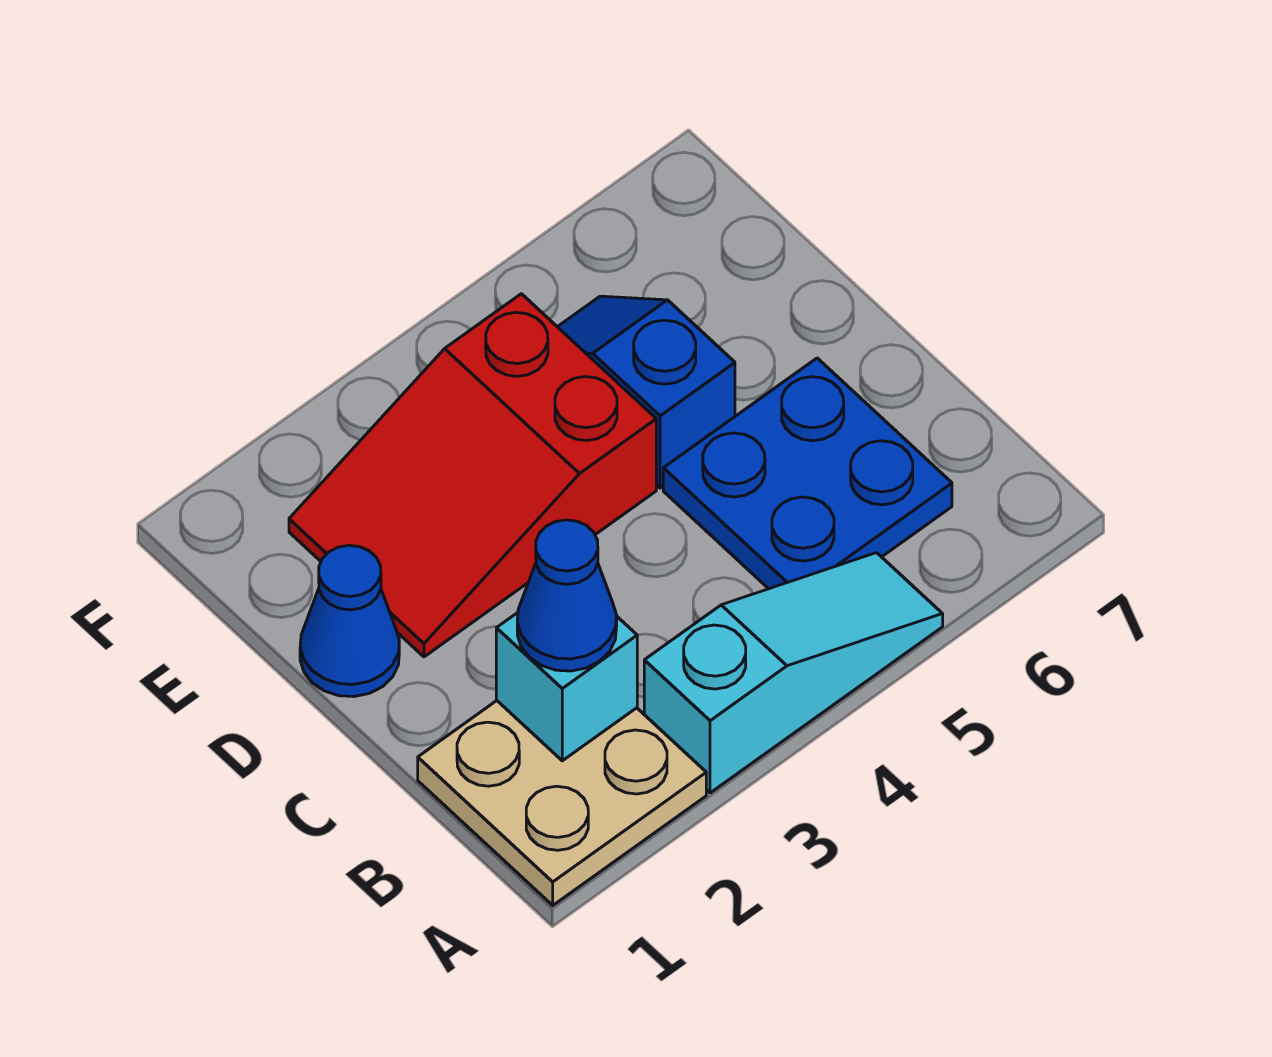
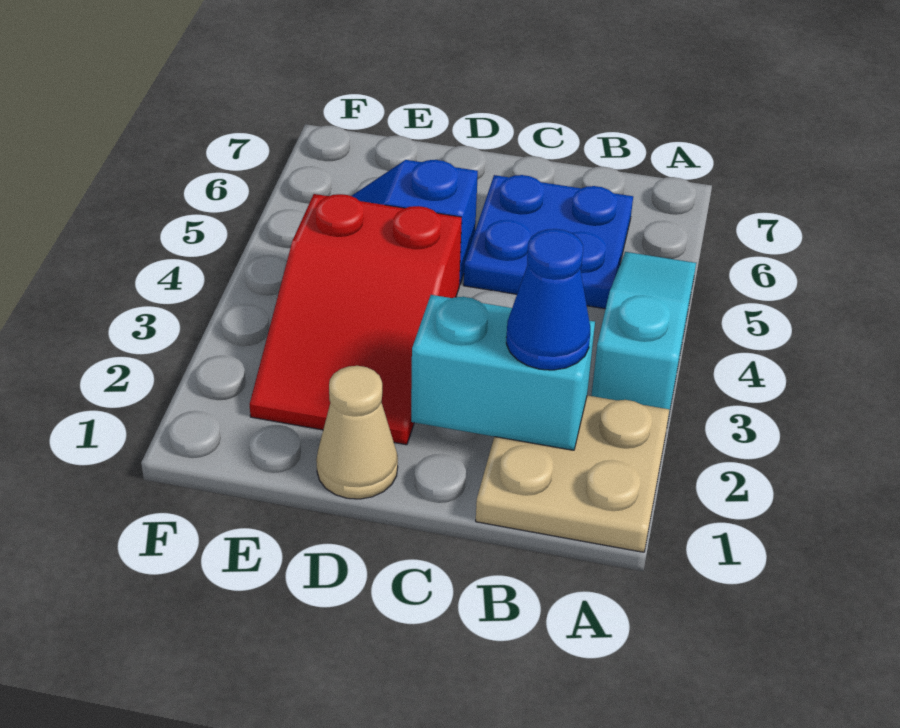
cyan brick B2 level 2 -> cyan brick B2:C2 level 2
blue cone D1 level 1 -> tan cone D1 level 1

